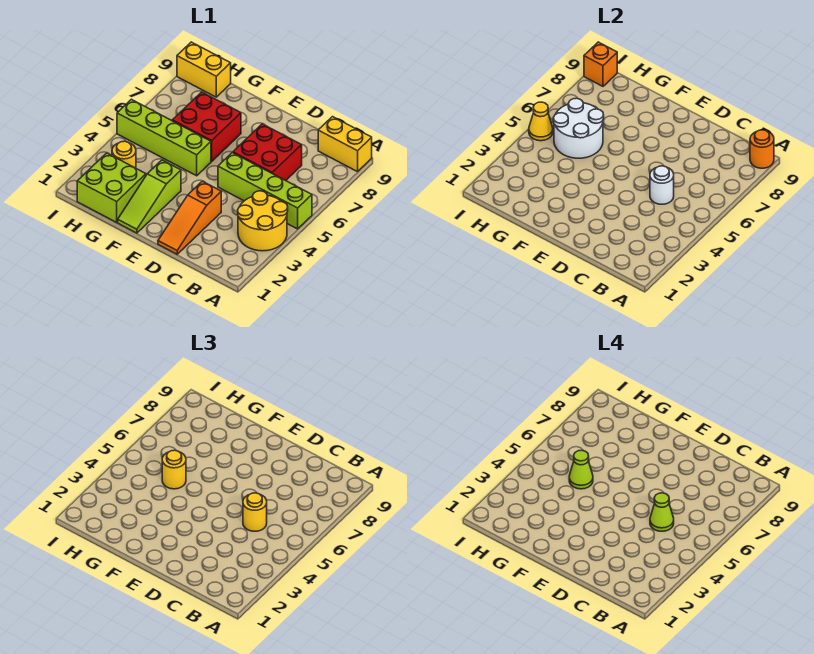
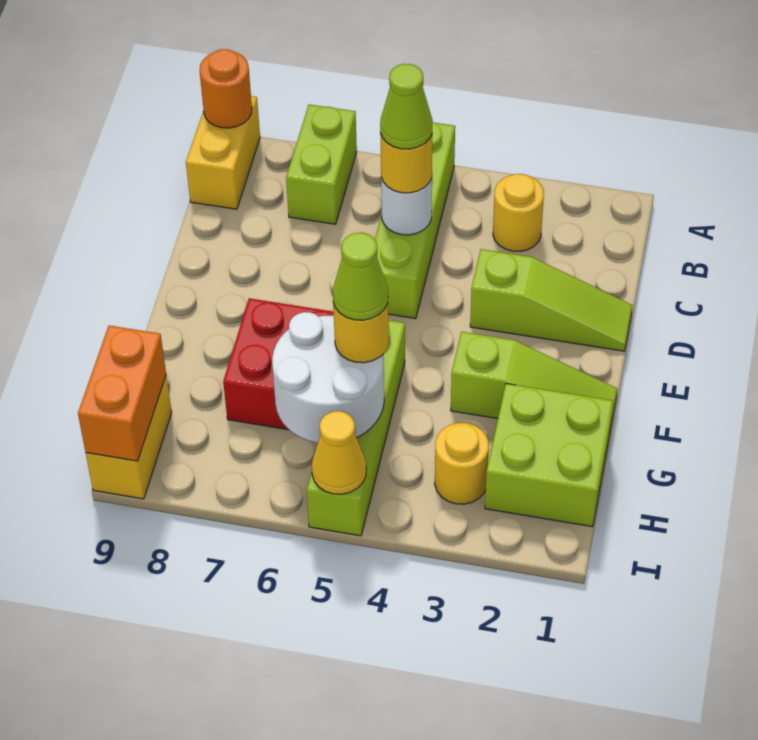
yellow round brick A3:B4 level 1 -> yellow round brick B3 level 1
none -> lime brick A7:B7 level 1
red brick C6:D7 level 1 -> none
orange slope D1:D3 level 1 top 3 -> lime slope D1:D3 level 1 top 3
orange brick I9 level 2 -> orange brick H9:I9 level 2

